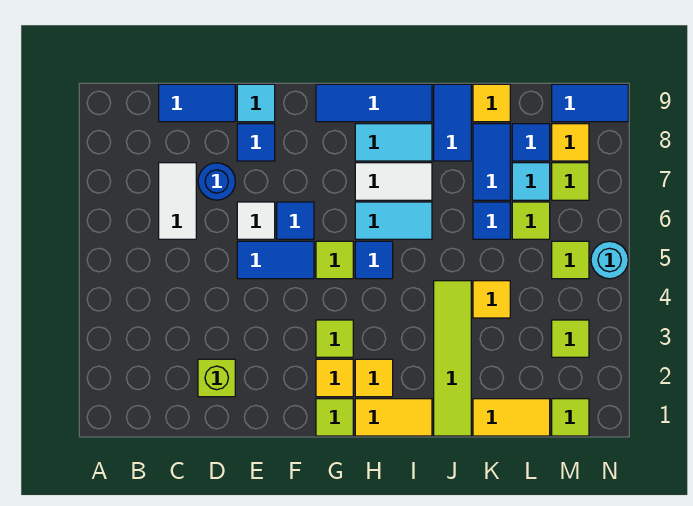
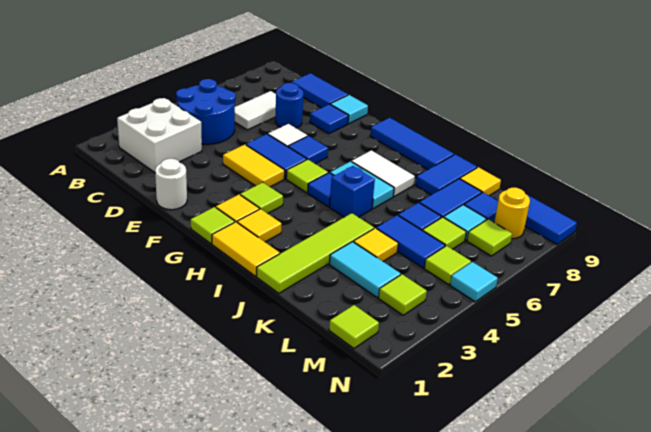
none -> white brick B2:C3 level 1
none -> blue round brick B4:C5 level 1
lime brick D2 level 1 -> none
none -> white round brick E1 level 1
cyan tile H8:I8 level 1 -> cyan tile K3:L3 level 1
none -> blue brick I5 level 1
yellow tile K1:L1 level 1 -> yellow tile E4:F4 level 1
none -> blue tile K5:L5 level 1
yellow tile M8 level 1 -> yellow round brick M8 level 1
cyan round brick N5 level 1 -> cyan tile N5 level 1

